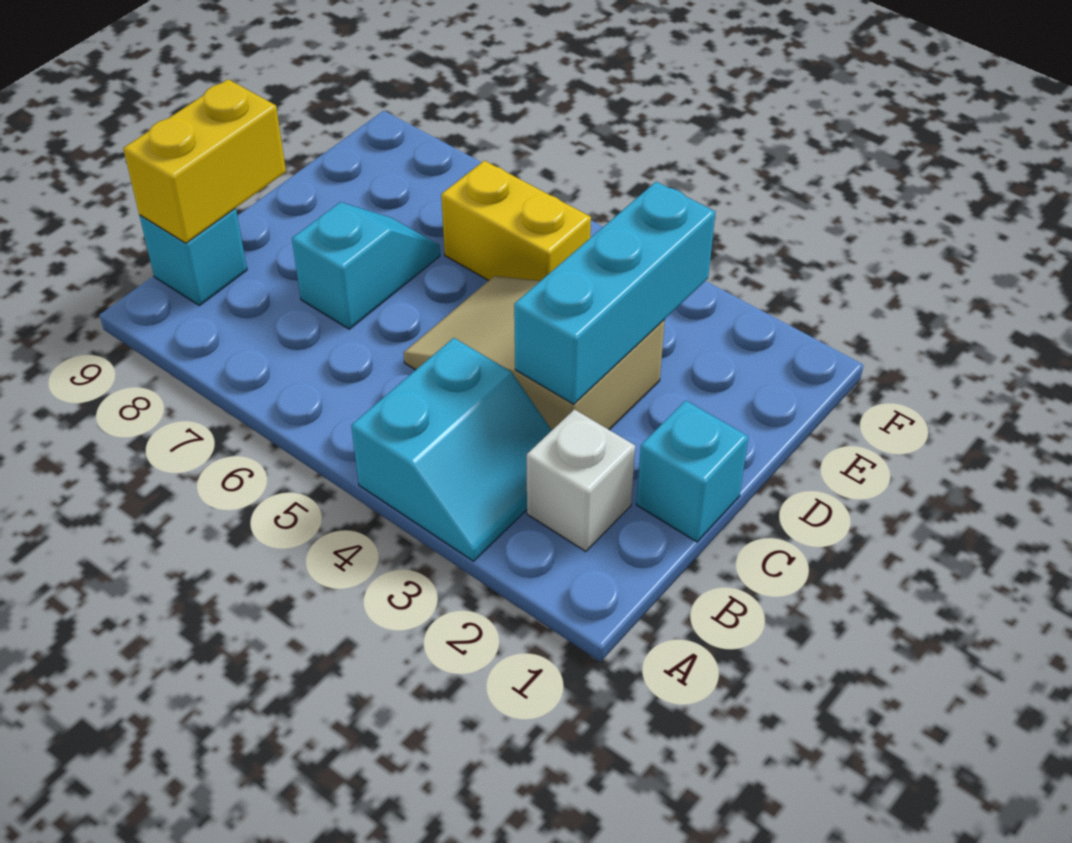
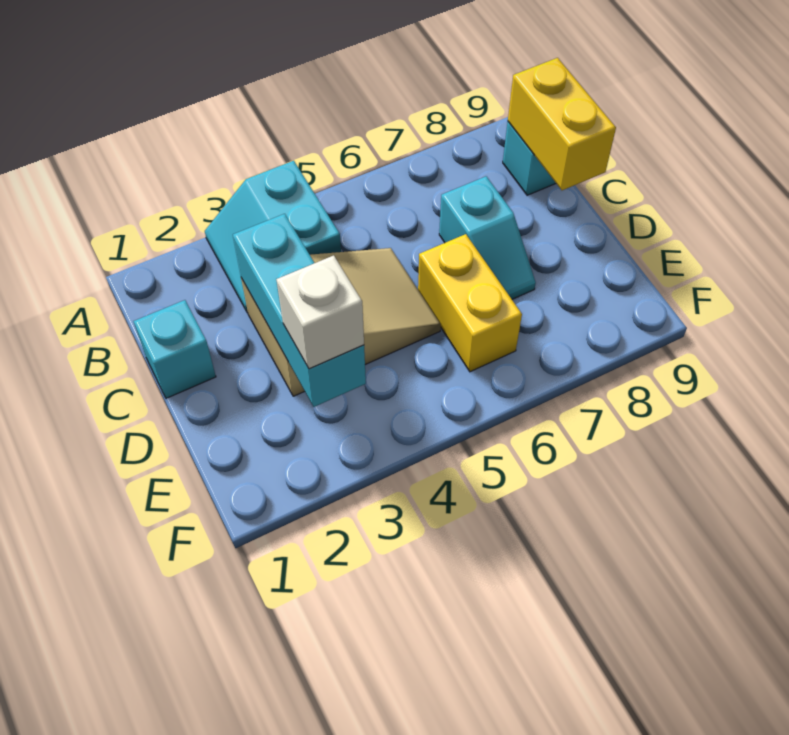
white brick B2 level 1 -> white brick E3 level 3
yellow brick E5:E6 level 1 -> yellow brick D6:E6 level 1

